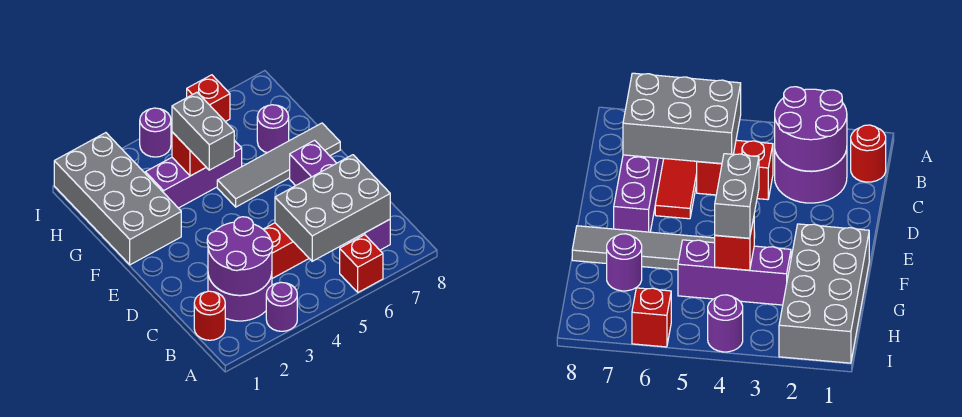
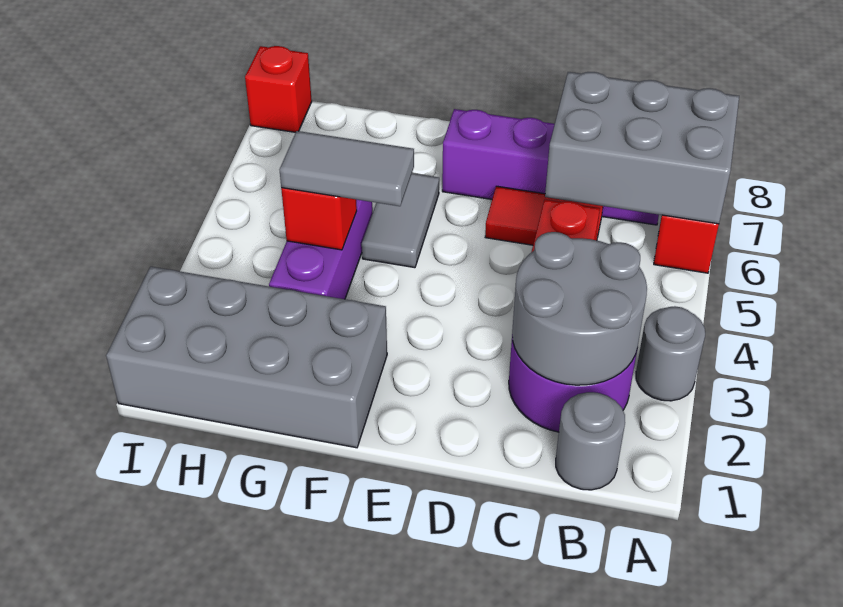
purple round brick A3 level 1 -> grey round brick A3 level 1
red round brick B1 level 1 -> grey round brick B1 level 1
purple round brick B2:C3 level 2 -> grey round brick B2:C3 level 2
grey brick B5:C7 level 2 -> grey brick A6:C7 level 2
grey brick F4:G4 level 3 -> grey tile F4:G4 level 3
grey tile F5:F8 level 1 -> grey tile F5:F6 level 1
purple round brick G7 level 1 -> none
purple round brick I4 level 1 -> none
red brick I6 level 1 -> red brick I8 level 1

